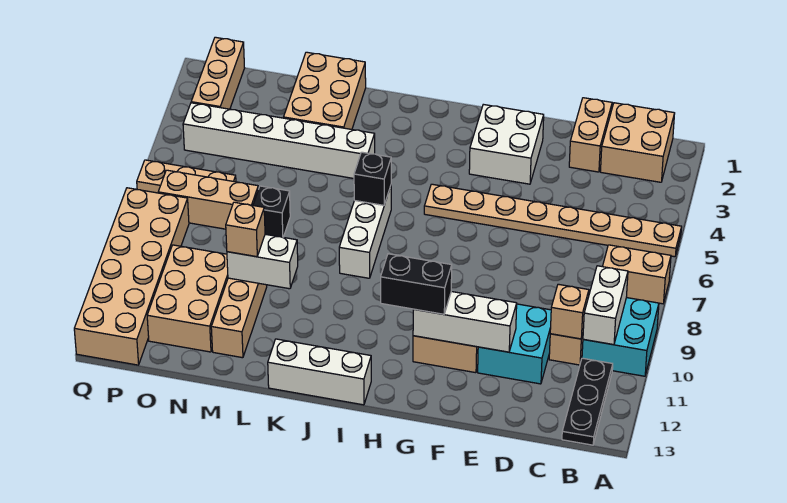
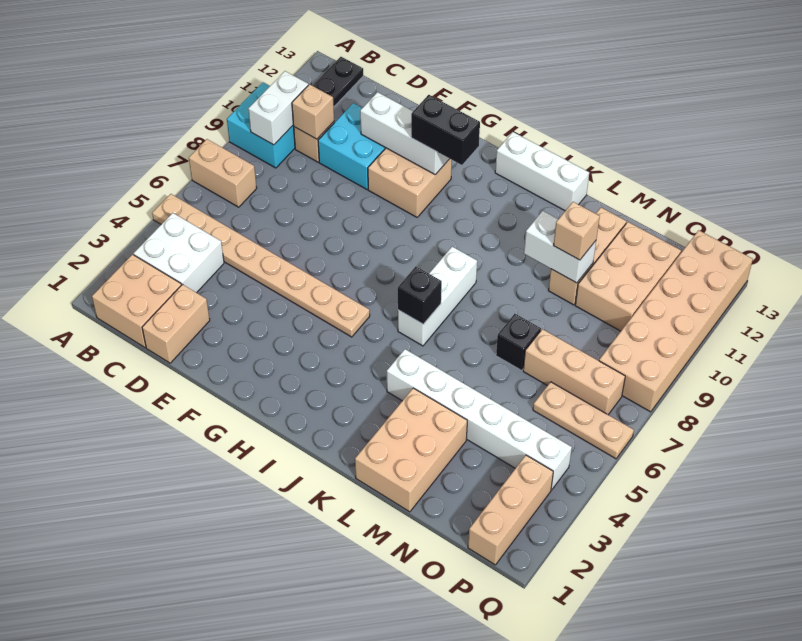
white brick F2:G3 level 1 -> white brick B3:C4 level 1

